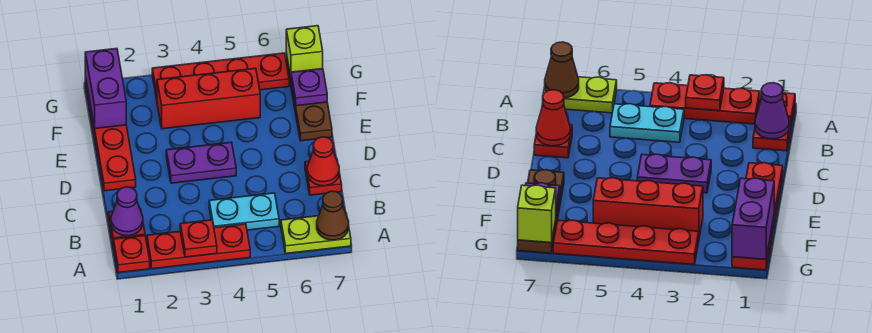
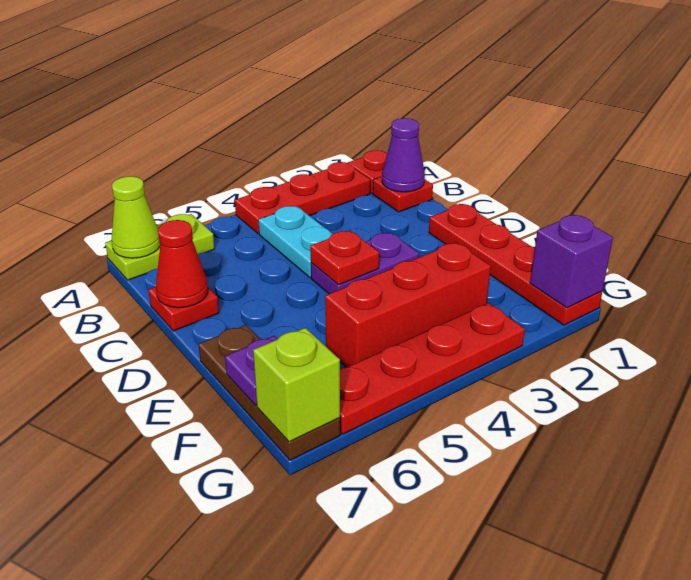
red plate A3 level 2 -> red plate D4 level 2
brown cone A7 level 2 -> lime cone A7 level 2
cyan plate B4:B5 level 1 -> cyan plate B4:C4 level 1
purple brick F1:G1 level 2 -> purple brick G1 level 2

